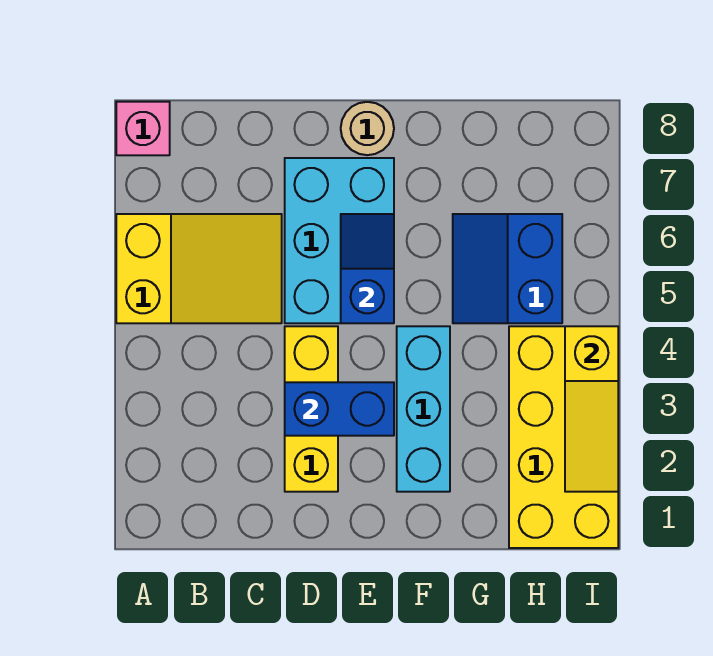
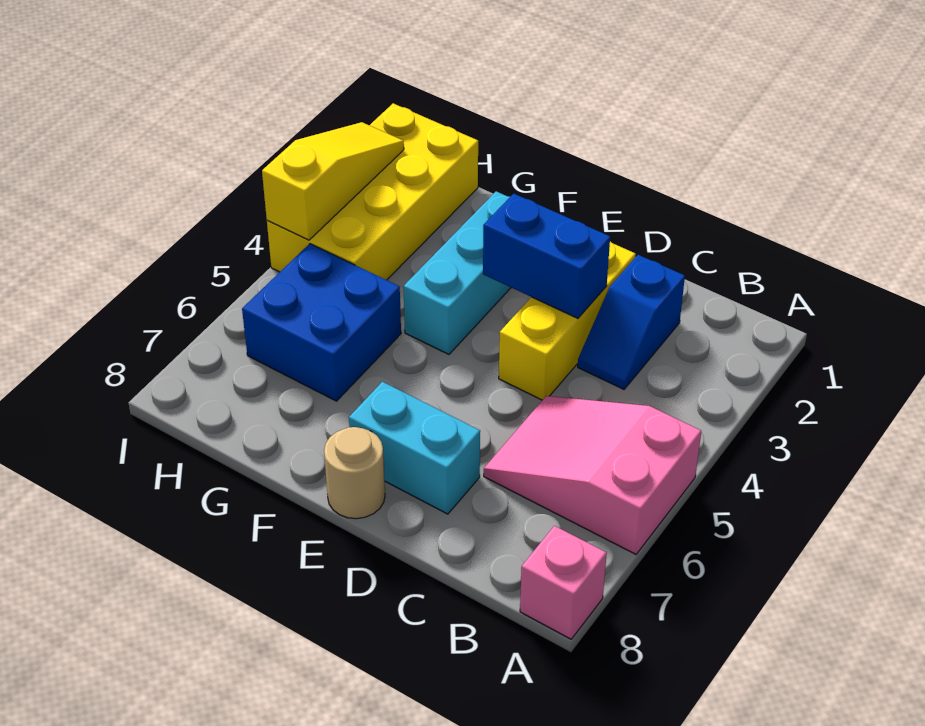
yellow slope A5:C6 level 1 top A -> pink slope A5:C6 level 1 top A
cyan brick D5:E7 level 1 -> cyan brick D7:E7 level 1
blue slope E5:E6 level 2 top 5 -> blue slope C2:C3 level 1 top 2
blue slope G5:H6 level 1 top H -> blue brick G5:H6 level 1

